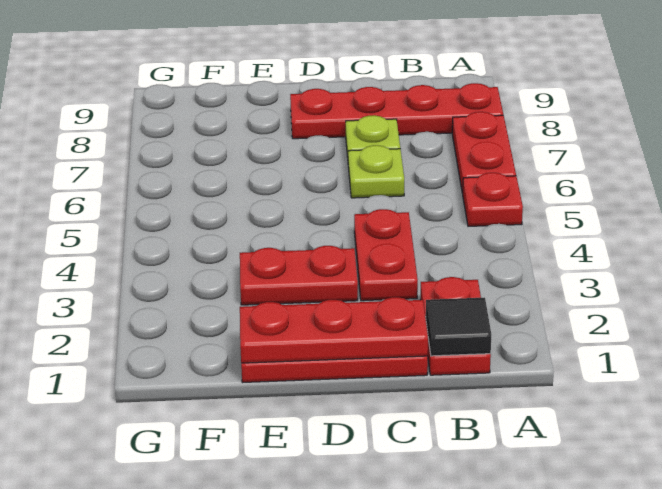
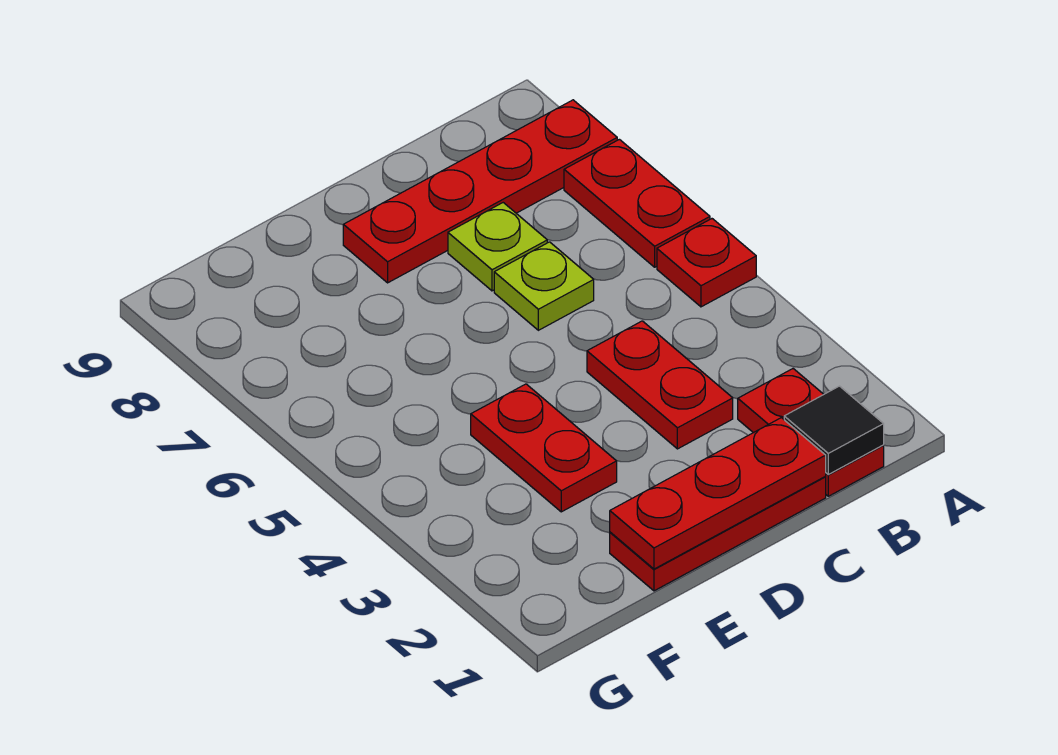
red plate D3:E3 level 1 -> red plate E3:E4 level 1

